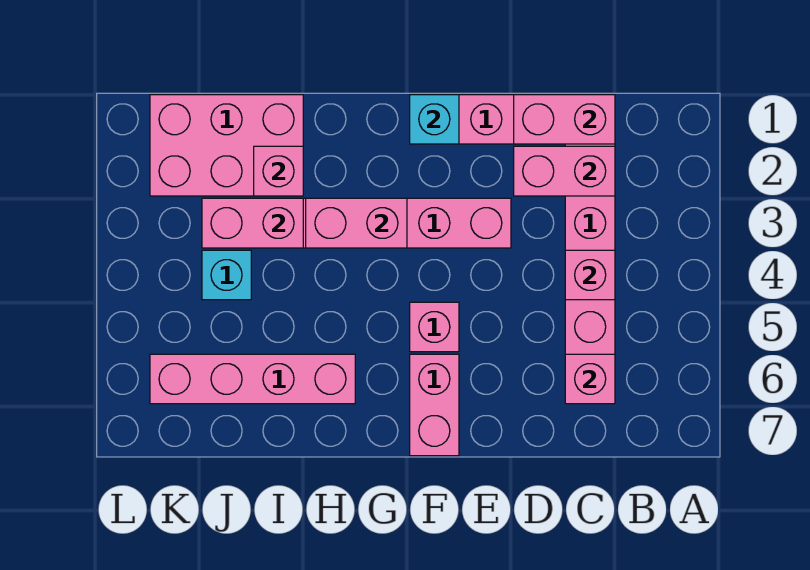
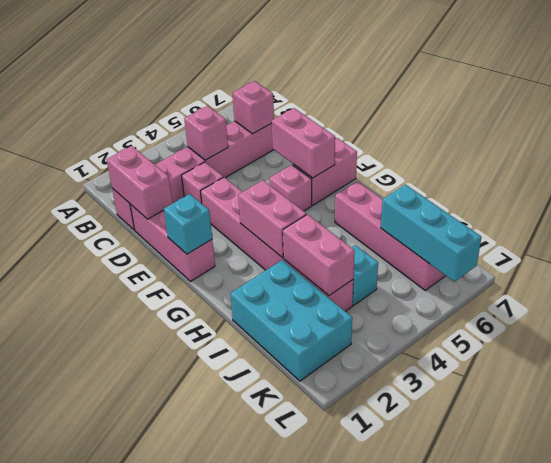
pink brick C2:D2 level 2 -> pink brick E6:F6 level 2
pink brick I1:K2 level 1 -> cyan brick I1:K2 level 1
pink brick I2 level 2 -> pink brick D3 level 1
none -> cyan brick J6:L6 level 2

